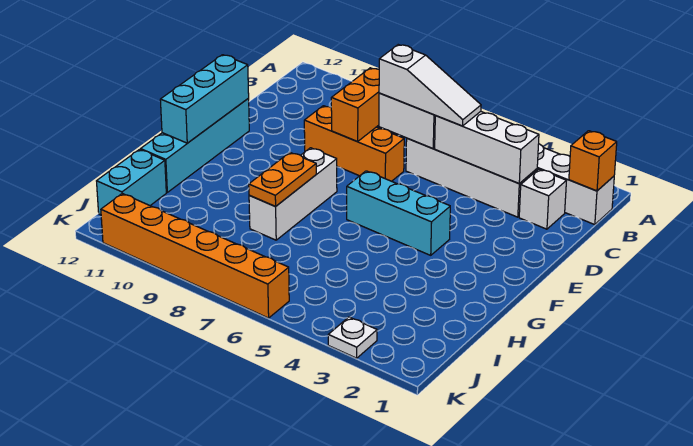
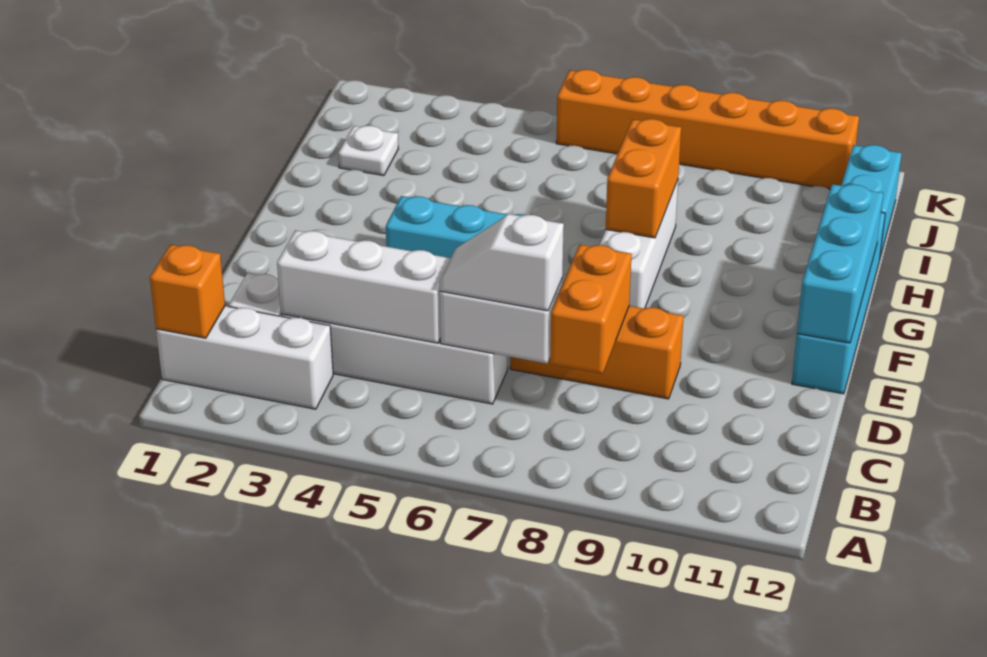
white slope C5:C7 level 3 top 7 -> white slope C6:C7 level 3 top 7
orange plate G8:H8 level 2 -> orange brick G8:H8 level 2
white plate K3 level 1 -> white plate I2 level 1

